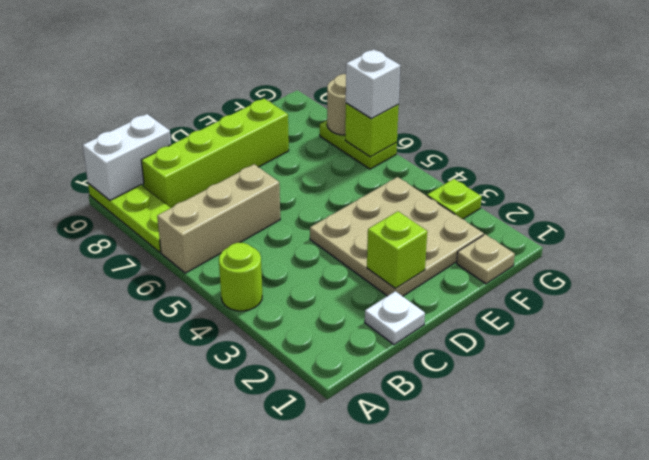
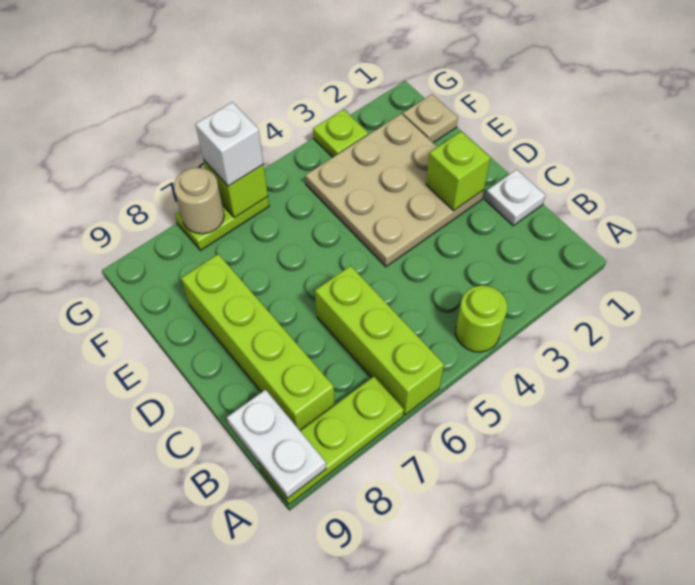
tan brick A6:C6 level 1 -> lime brick A6:C6 level 1
white brick A9:B9 level 2 -> white plate A9:B9 level 2

